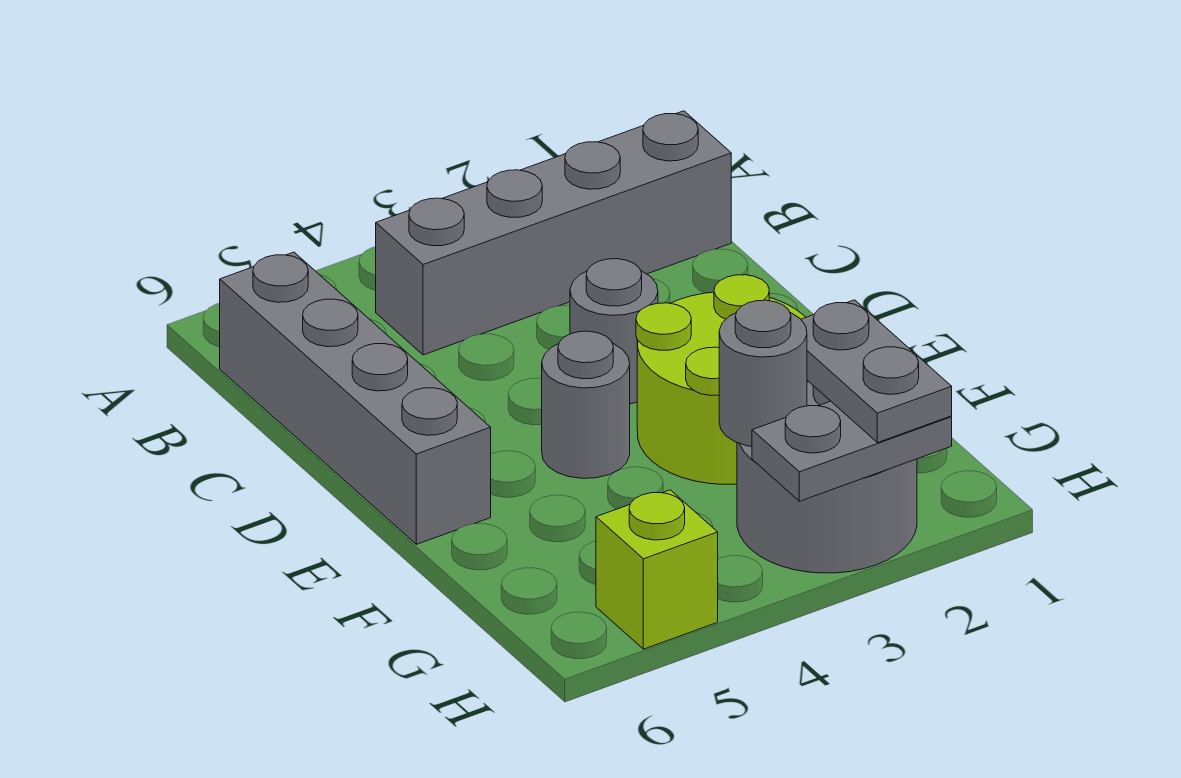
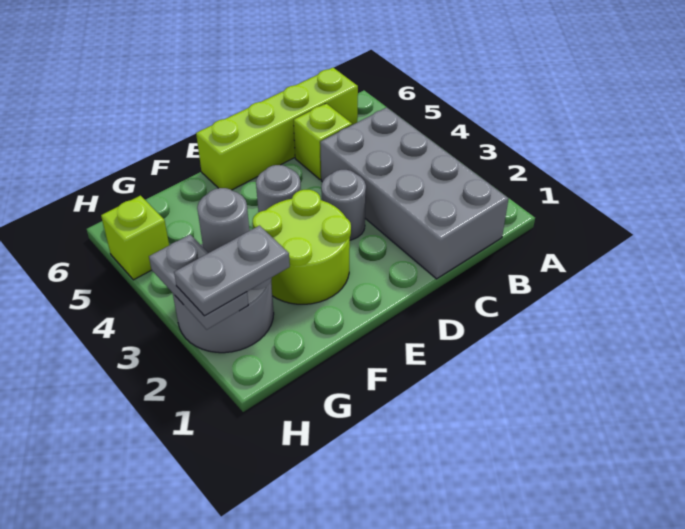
grey brick B1:B4 level 1 -> grey brick B1:C4 level 1
grey brick B6:E6 level 1 -> lime brick B6:E6 level 1
none -> lime brick C5 level 1

